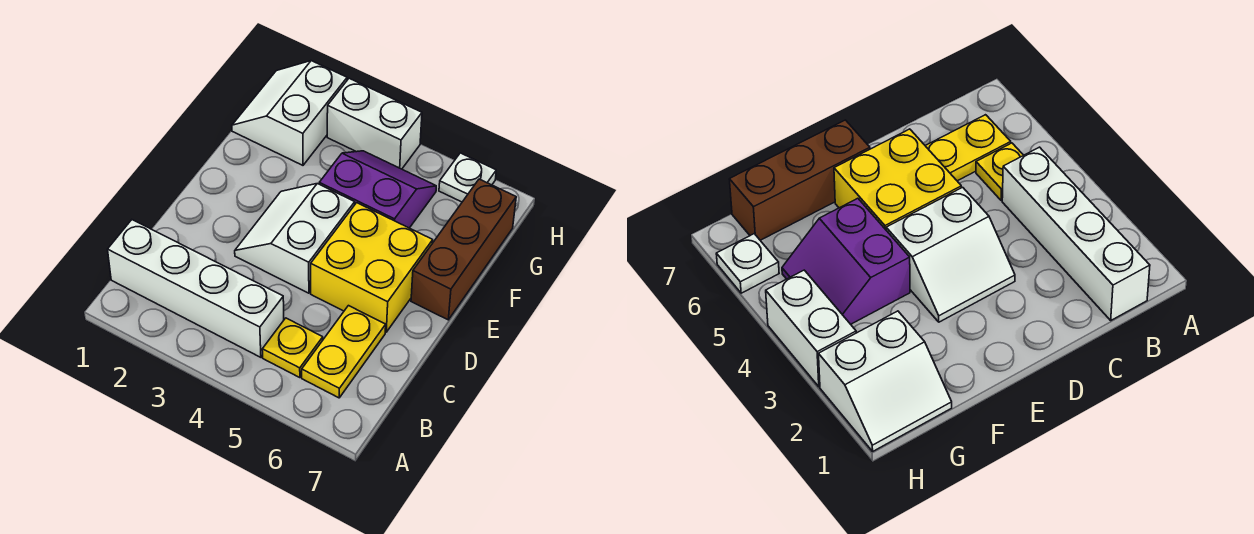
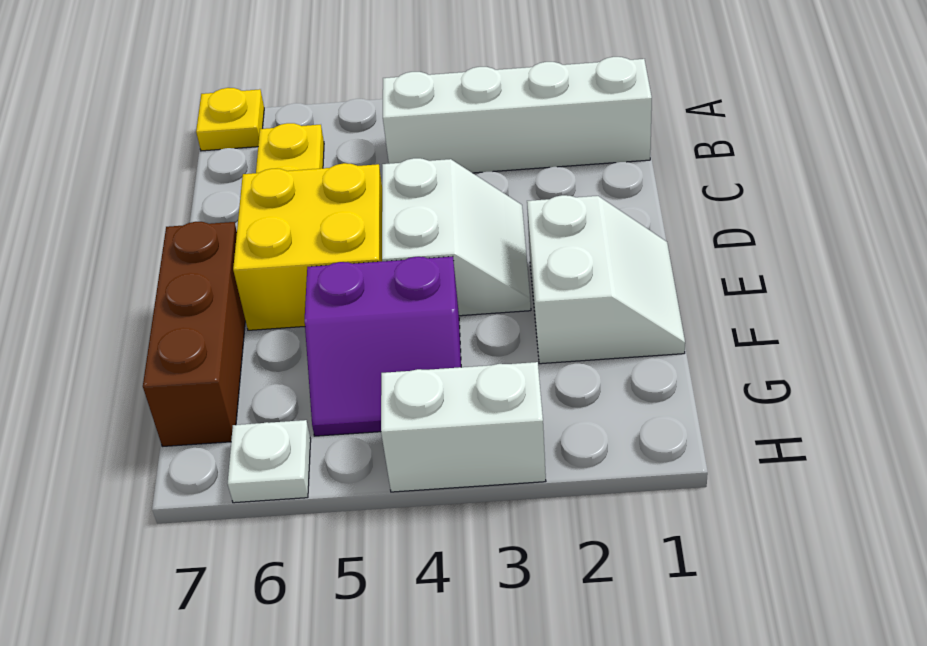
yellow plate B5 level 1 -> yellow plate A7 level 1
white slope G1:H2 level 1 top 2 -> white slope E1:F2 level 1 top 2

